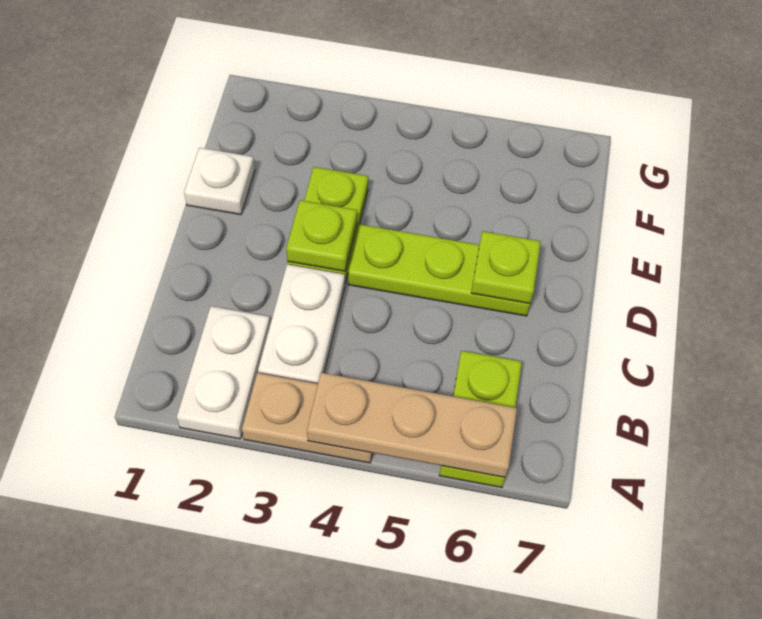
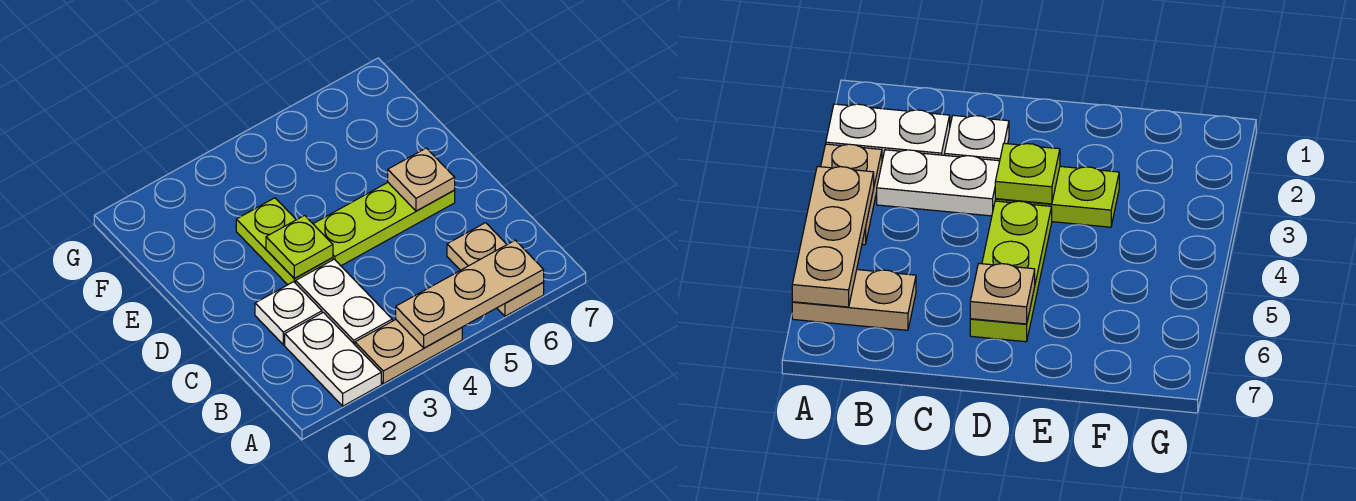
lime plate A6:B6 level 1 -> tan plate A6:B6 level 1
lime plate D6 level 2 -> tan plate D6 level 2
white plate E1 level 1 -> white plate C2 level 1

